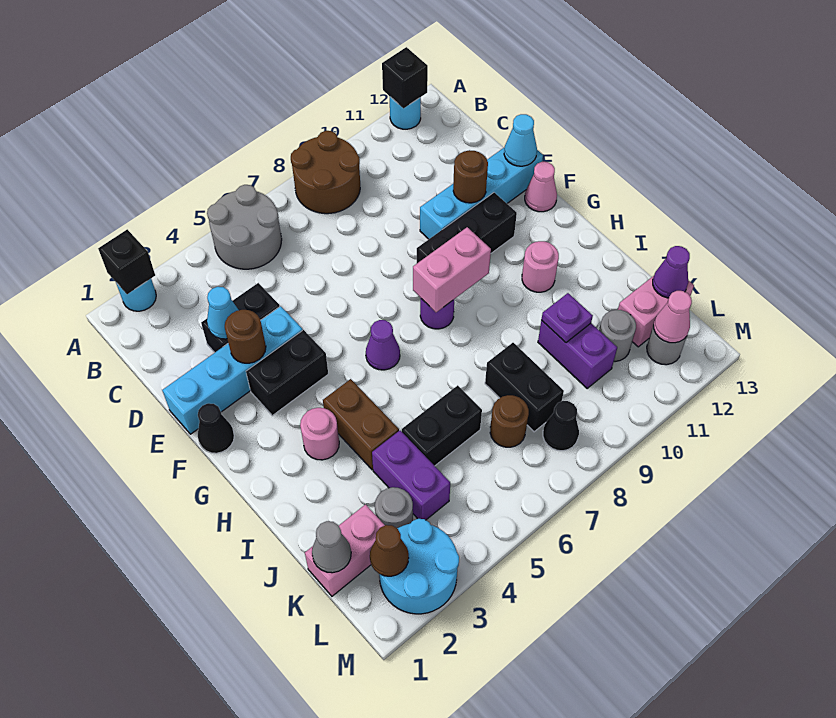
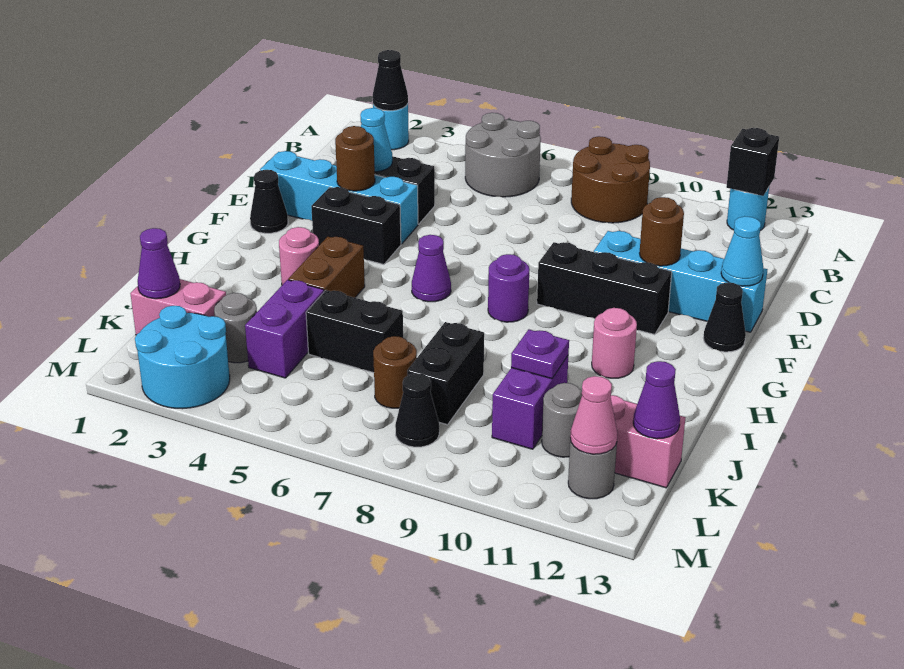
black brick A2 level 2 -> black cone A2 level 2
pink cone F13 level 1 -> black cone F13 level 1
pink brick G8:G9 level 2 -> none
grey cone K1 level 2 -> purple cone K1 level 2
brown cone L2 level 2 -> none

